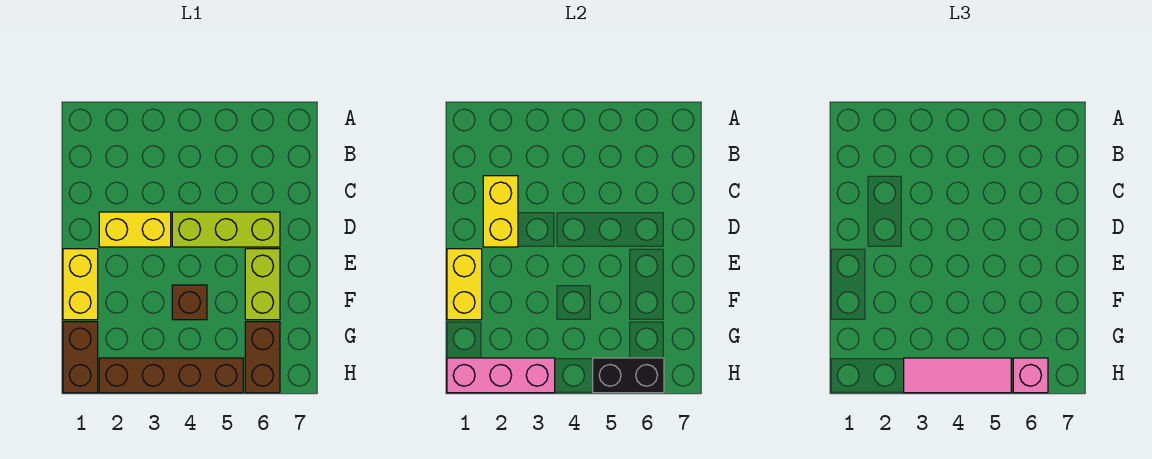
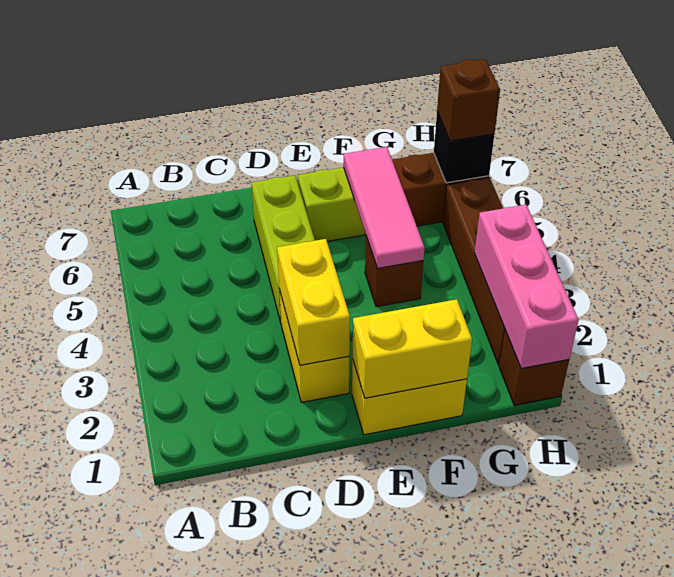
yellow brick C2:D2 level 2 -> yellow brick D2:D3 level 2
brown brick G1:H1 level 1 -> brown brick H1 level 1
pink tile H3:H5 level 3 -> pink tile F4:F6 level 2
black brick H5:H6 level 2 -> black brick H6 level 2
pink brick H6 level 3 -> brown brick H6 level 3

